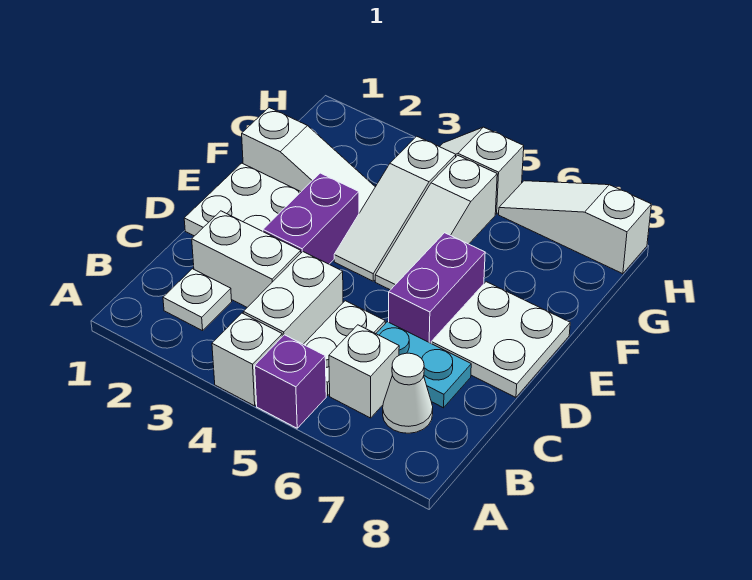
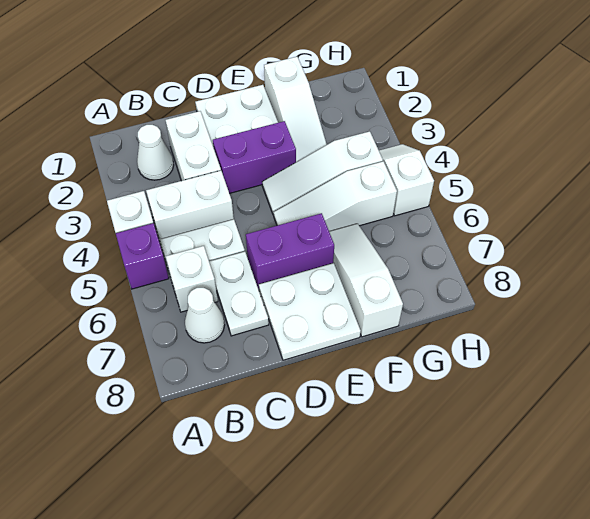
white plate B2 level 1 -> white cone B2 level 1
cyan plate C6:C7 level 1 -> white plate C6:C7 level 1
white slope H6:H8 level 1 top 8 -> white slope F6:F8 level 1 top 8

